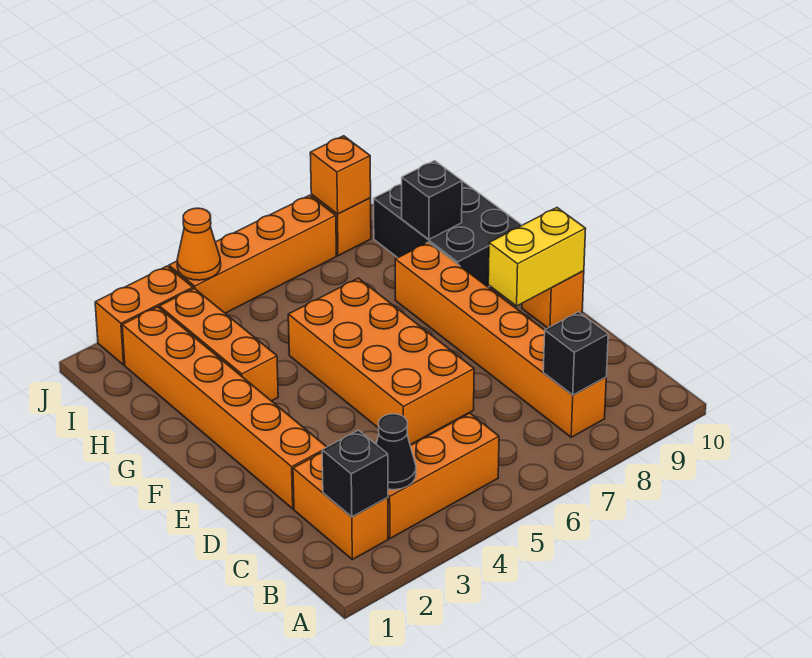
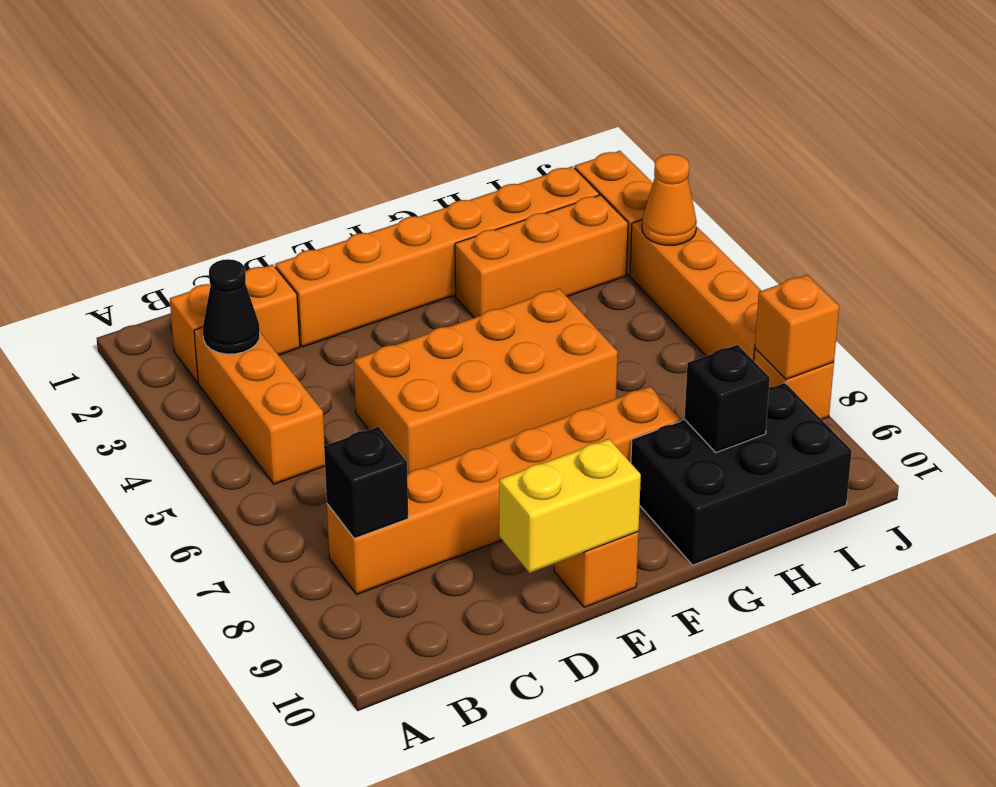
black brick B2 level 2 -> none
yellow brick E9:E10 level 2 -> yellow brick D10:E10 level 2

